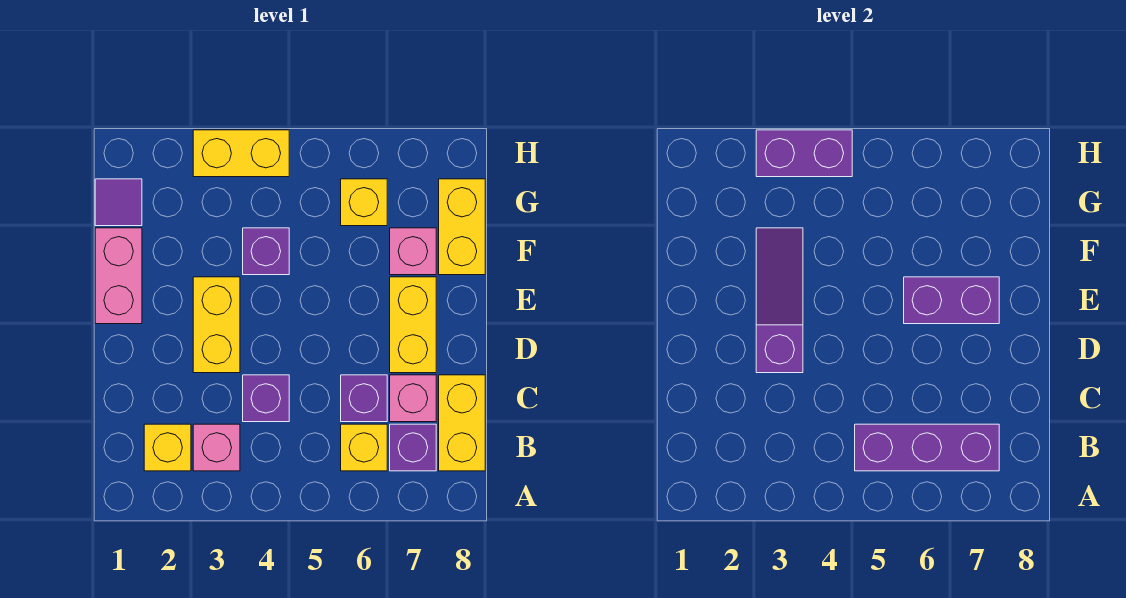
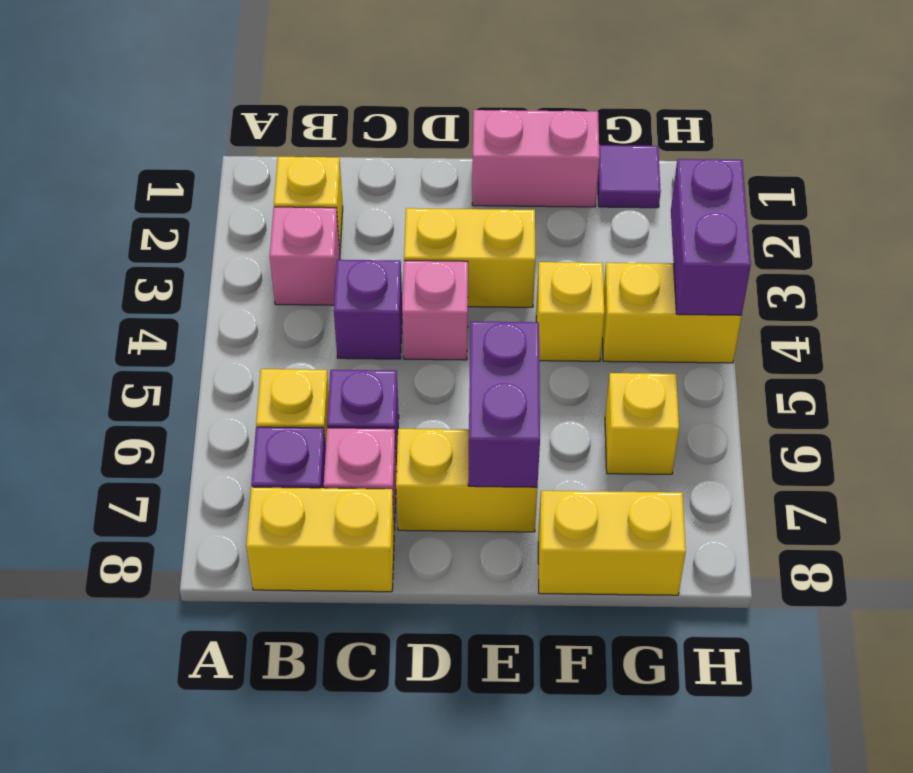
purple brick B5:B7 level 2 -> none
purple slope D3:F3 level 2 top D -> none
purple brick F4 level 1 -> yellow brick F4 level 1
pink brick F7 level 1 -> pink brick D4 level 1
yellow brick H3:H4 level 1 -> yellow brick G4:H4 level 1

